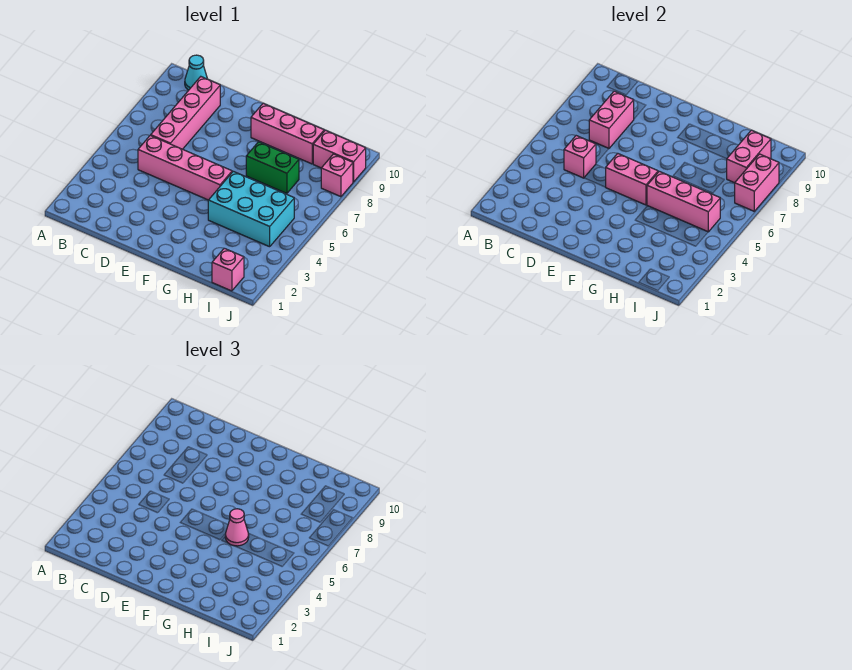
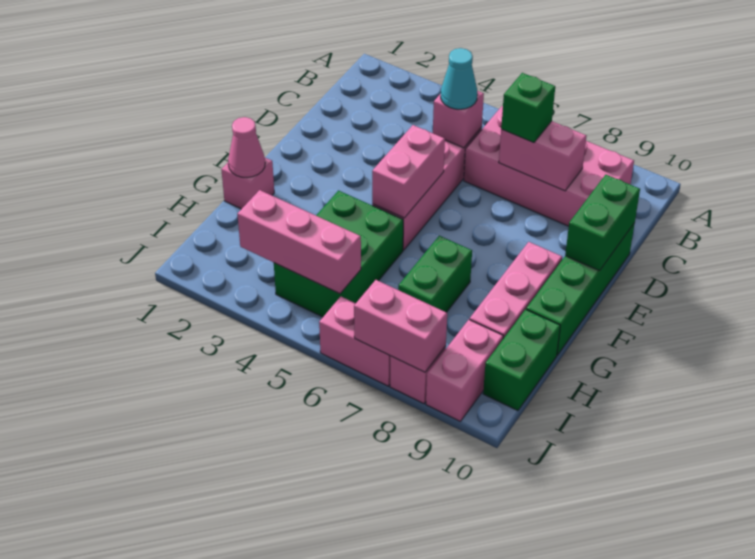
cyan cone B10 level 1 -> cyan cone C5 level 3
pink brick C6:C9 level 1 -> pink brick B6:C9 level 1
none -> green brick C7 level 3
none -> green brick D10:G10 level 1
none -> green brick D10:E10 level 2
cyan brick G4:I5 level 1 -> green brick G4:I5 level 1
pink brick G5:I5 level 2 -> pink brick I3:I5 level 2
pink cone G5 level 3 -> pink cone G1 level 2
none -> green brick H10:I10 level 1
pink brick I1 level 1 -> pink brick G1 level 1
pink brick I8:I9 level 2 -> pink brick J6:J7 level 1

